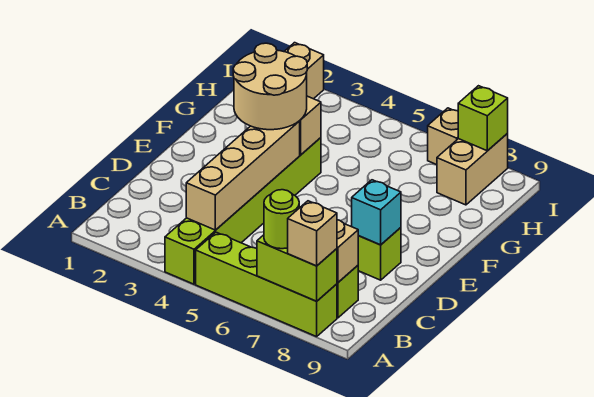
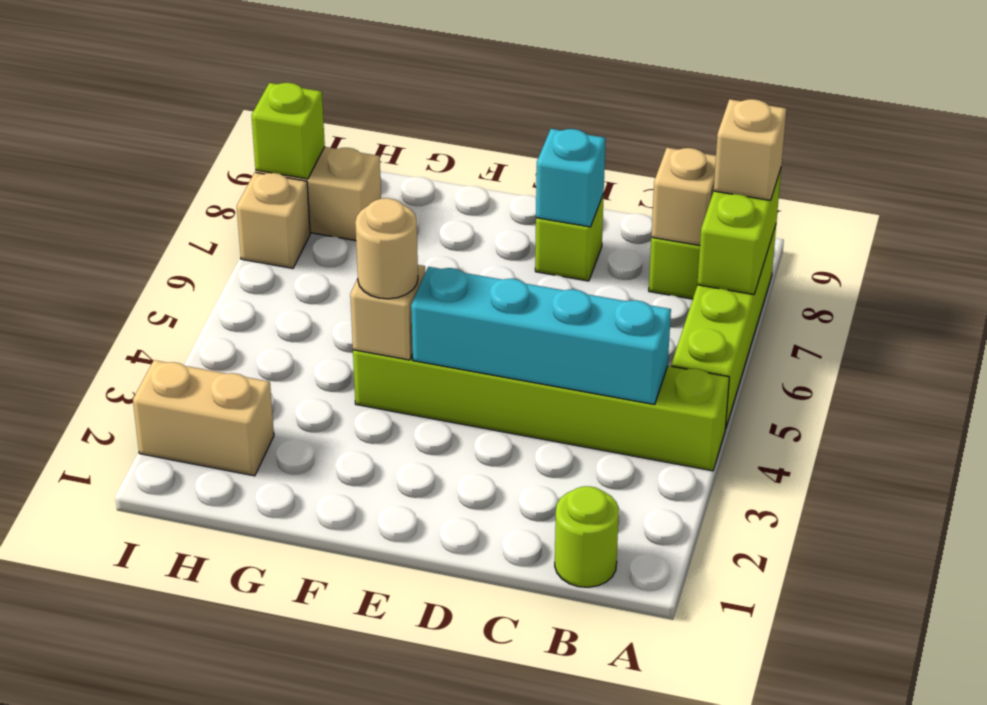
lime round brick A7 level 3 -> lime round brick B1 level 1
tan brick B4:E4 level 2 -> cyan brick B4:E4 level 2
tan round brick E3:F4 level 3 -> tan round brick F4 level 3

